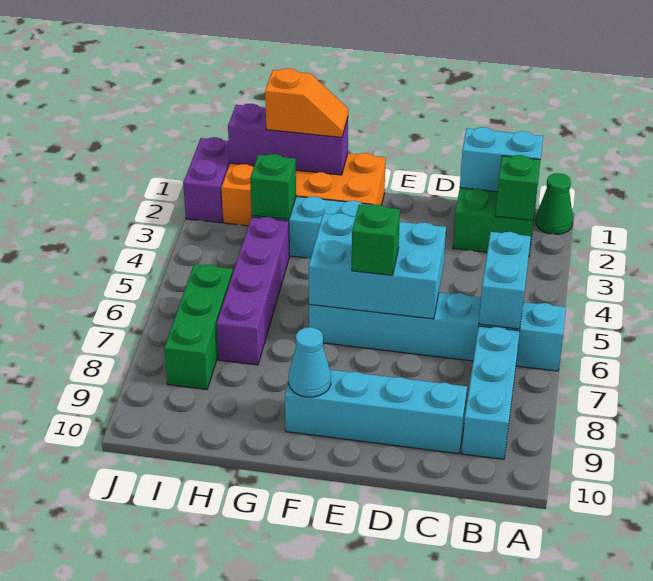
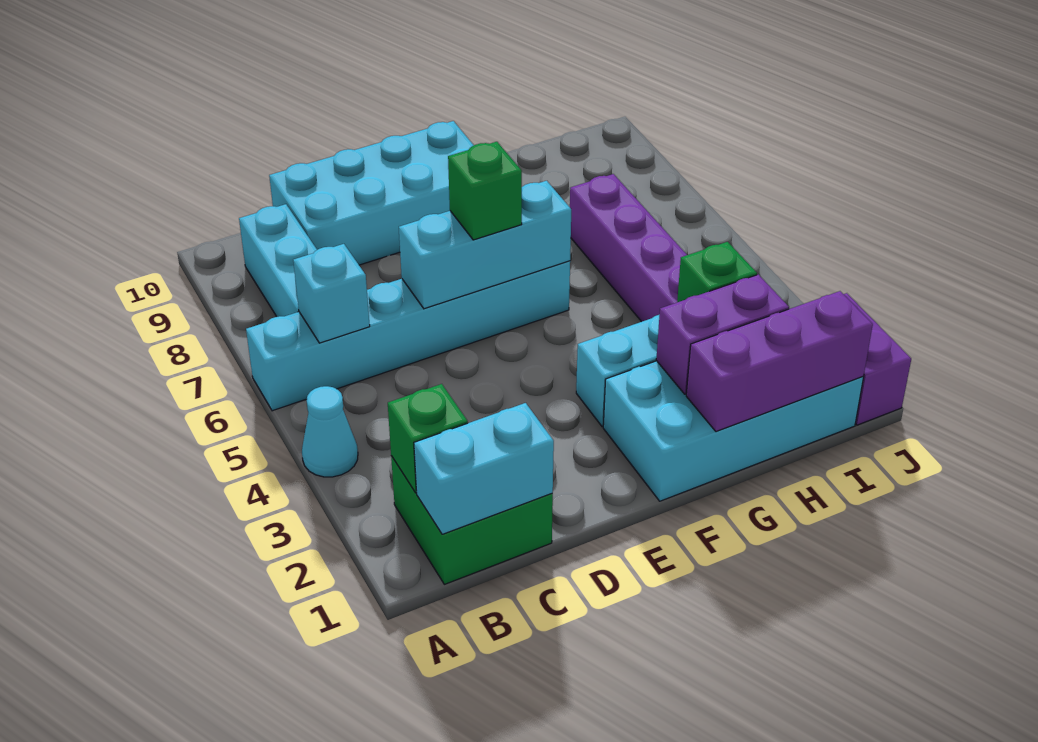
green cone A1 level 1 -> none
cyan brick B5:B6 level 2 -> cyan brick B6 level 2
cyan brick C9:F9 level 1 -> cyan brick C9:F10 level 1
cyan brick D5:F6 level 2 -> cyan brick D6:F6 level 2
orange brick F1:I2 level 1 -> cyan brick F1:I2 level 1
cyan cone F9 level 2 -> cyan cone A4 level 1
orange slope G1:H1 level 3 top H -> none
none -> purple brick G2:H2 level 2
green brick I6:I8 level 1 -> none

